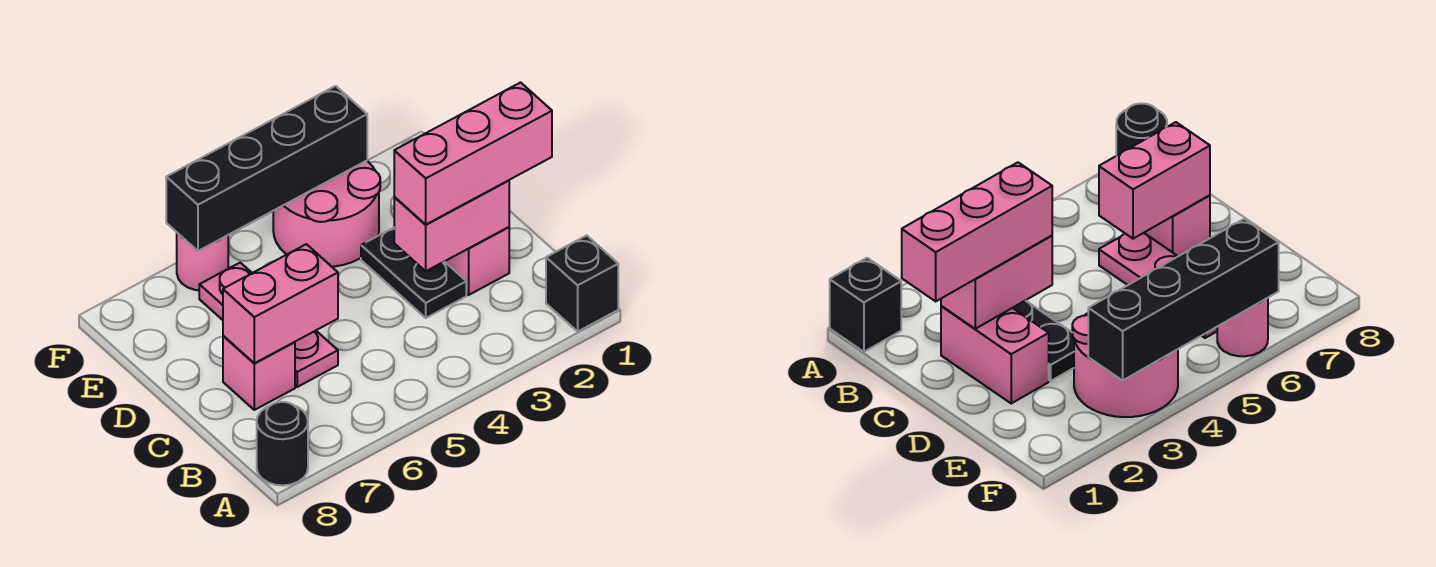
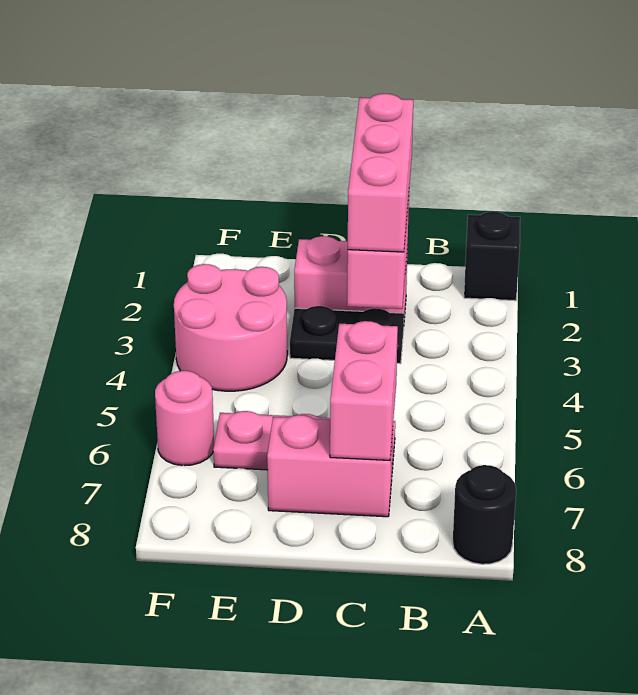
pink brick C7 level 1 -> pink brick C7:D7 level 1
black brick F3:F6 level 2 -> none

